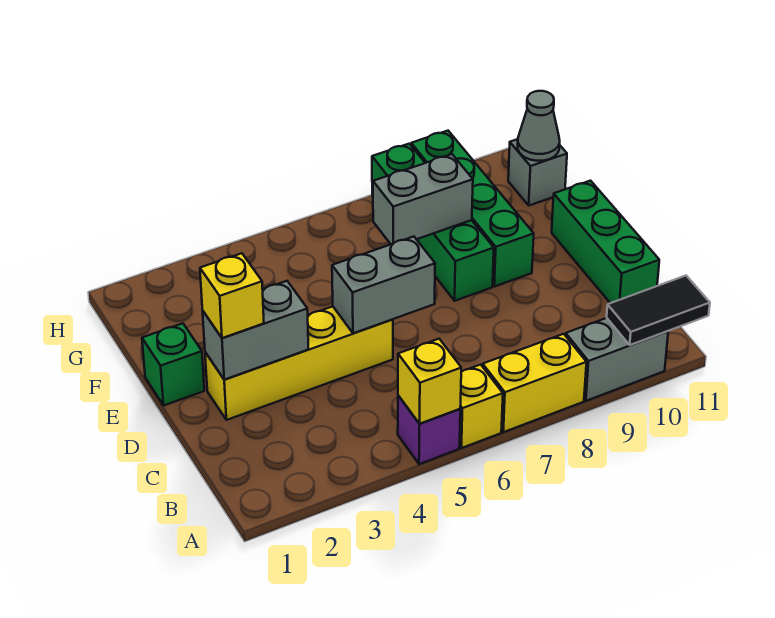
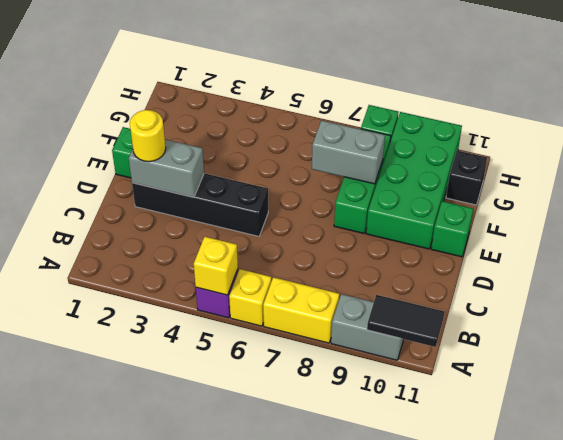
green brick C11:E11 level 1 -> green brick E11 level 1
yellow brick D2:D5 level 1 -> black brick D2:D5 level 1
yellow brick D2 level 3 -> yellow round brick D2 level 3
grey brick D5:D6 level 2 -> none
green brick E9:H9 level 1 -> green brick E9:H10 level 1
grey brick G11 level 1 -> black brick G11 level 1
grey cone G11 level 2 -> none

